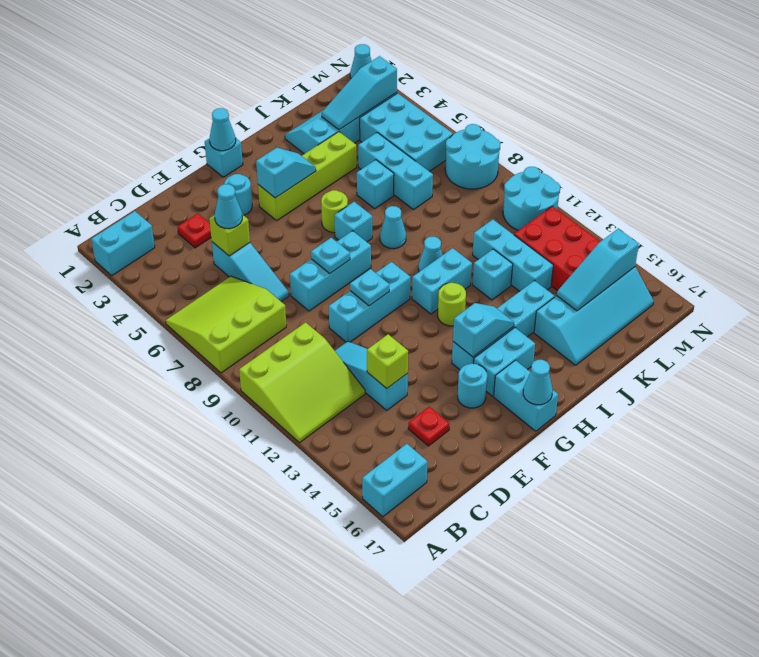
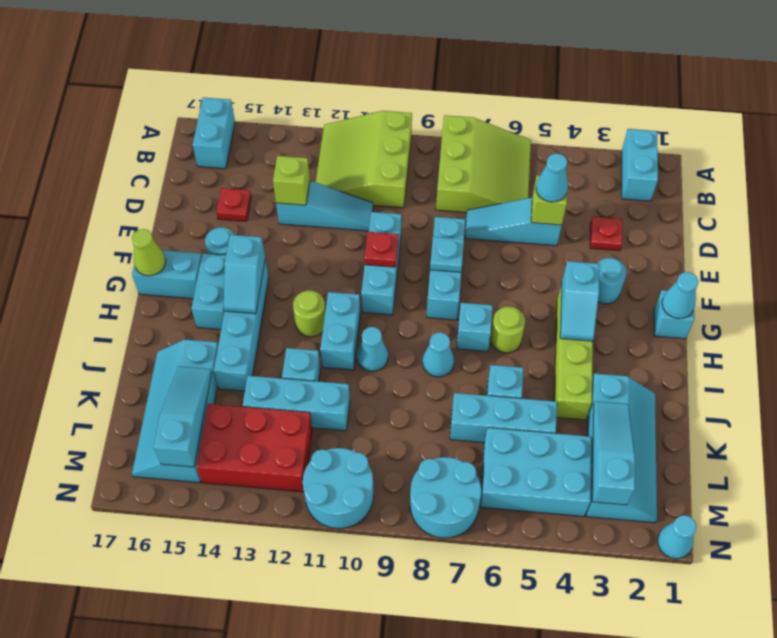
cyan plate F10 level 2 -> red plate F10 level 2
cyan cone G17 level 2 -> lime cone G17 level 2

